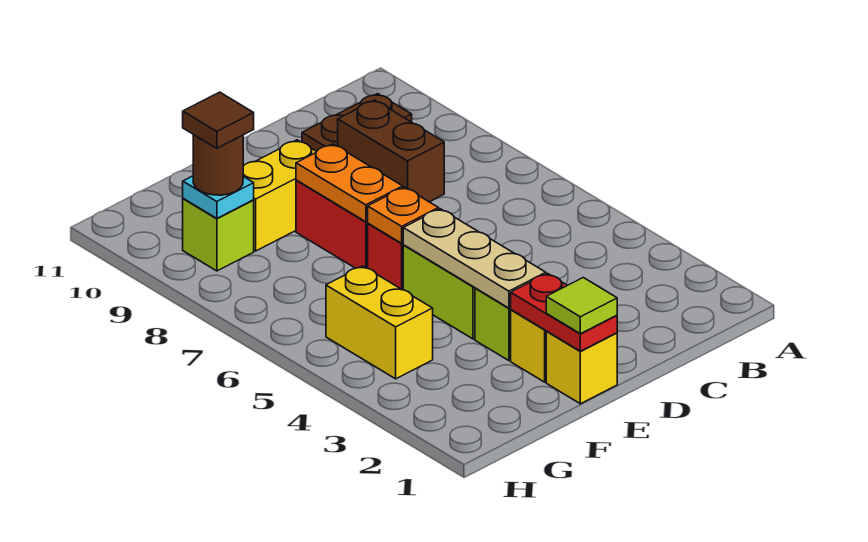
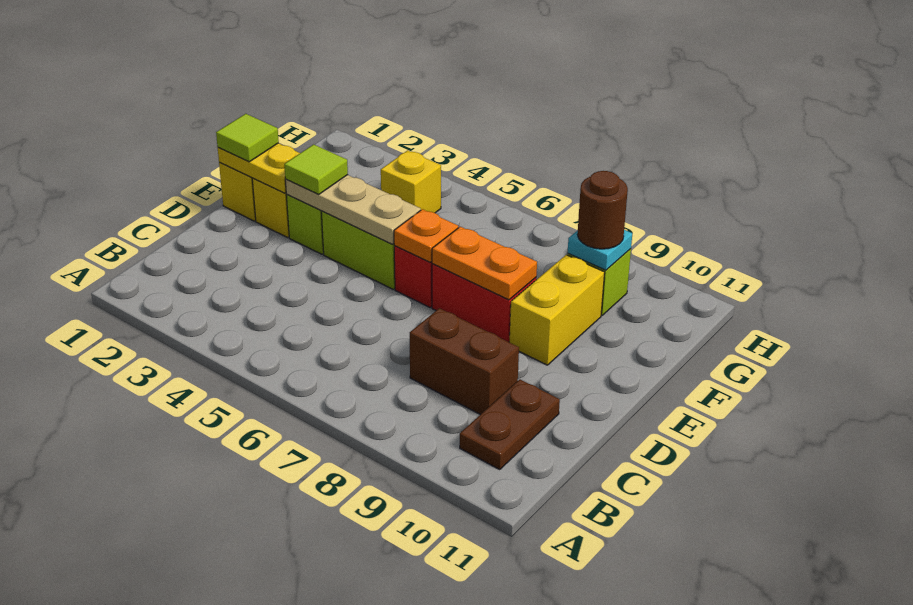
red plate E1:E2 level 2 -> yellow plate E1:E2 level 2
none -> lime tile E3 level 3
yellow brick G4:G5 level 1 -> yellow brick G4 level 1
brown tile G9 level 4 -> none

